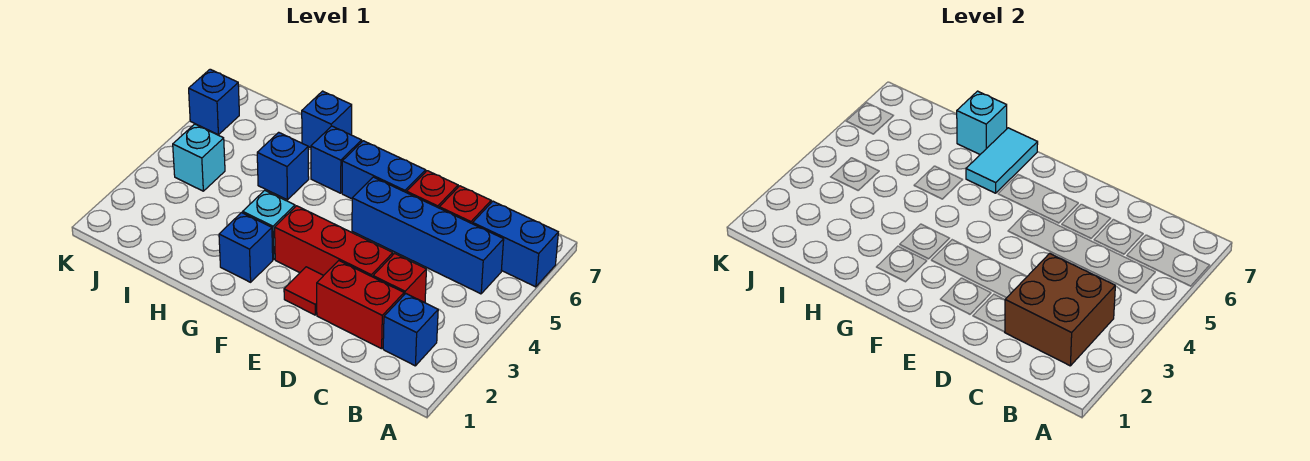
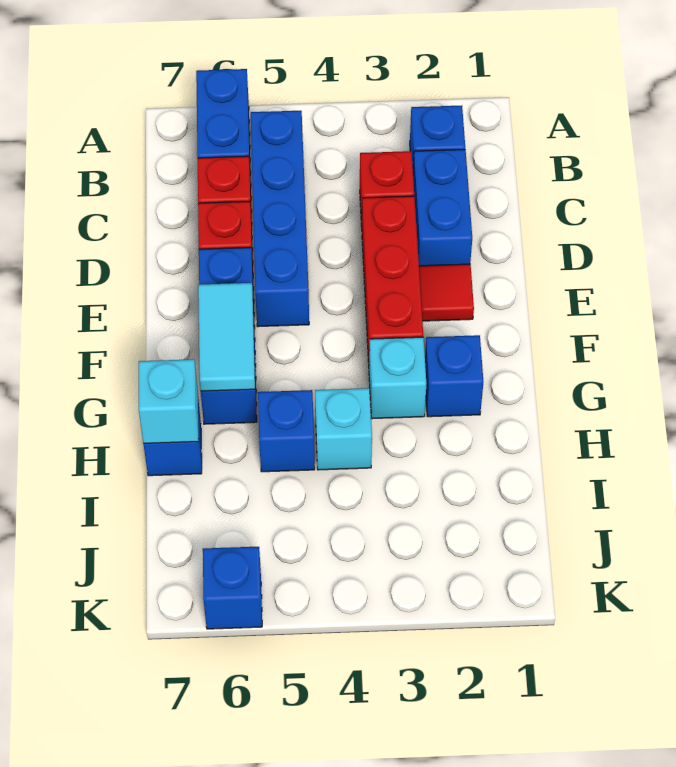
brown brick B2:C3 level 2 -> none
red brick C2:D2 level 1 -> blue brick C2:D2 level 1
cyan tile G6:G7 level 2 -> cyan tile F6:G6 level 2
cyan brick J4 level 1 -> cyan brick H4 level 1

